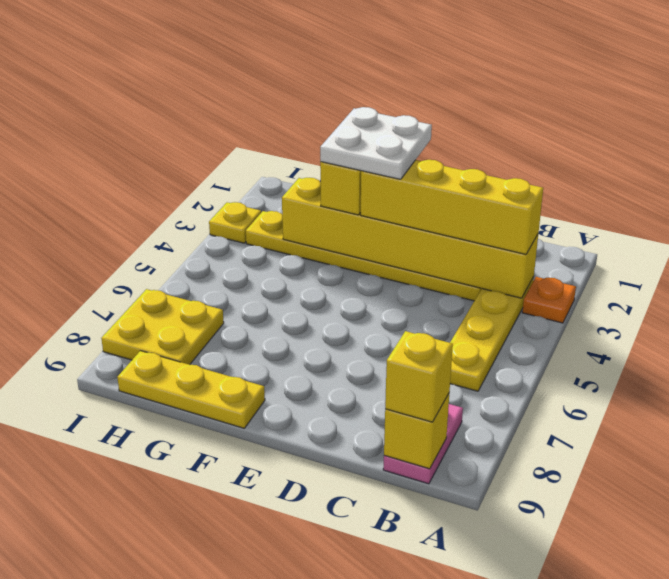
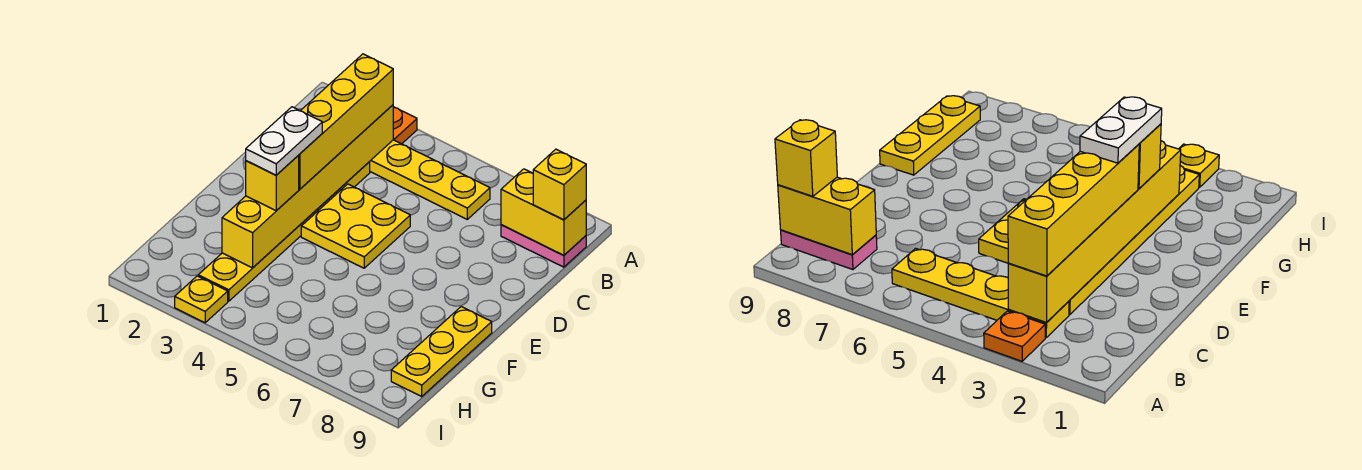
yellow brick B9 level 2 -> yellow brick B8:B9 level 2
white plate E2:F3 level 4 -> white plate E3:F3 level 4
yellow plate H7:I8 level 1 -> yellow plate D4:E5 level 1

